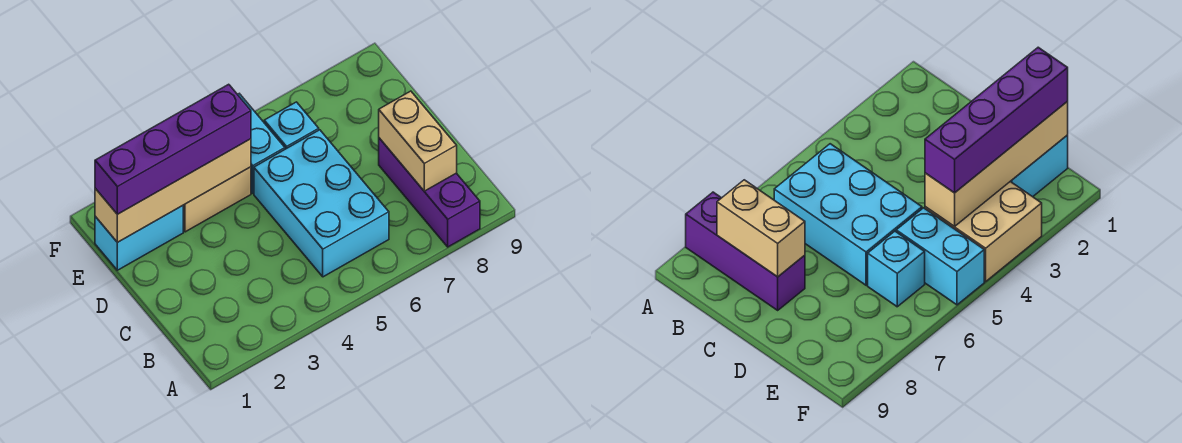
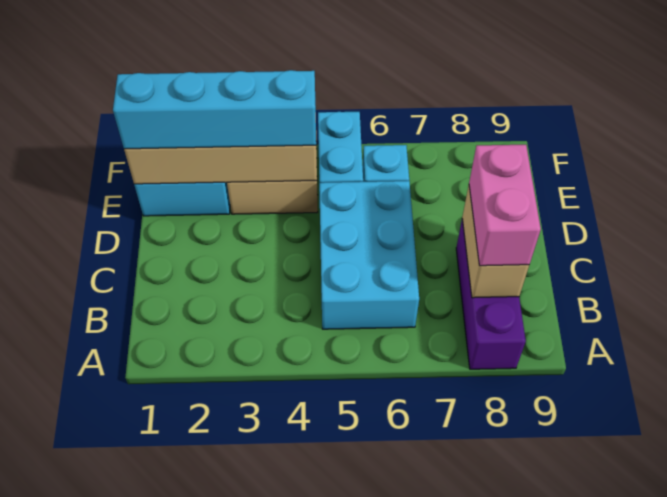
none -> pink brick B8:C8 level 3
purple brick E1:E4 level 3 -> cyan brick E1:E4 level 3

